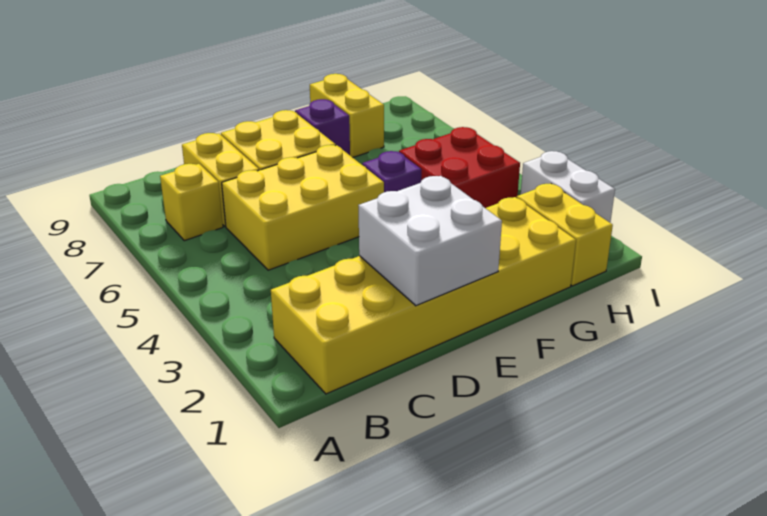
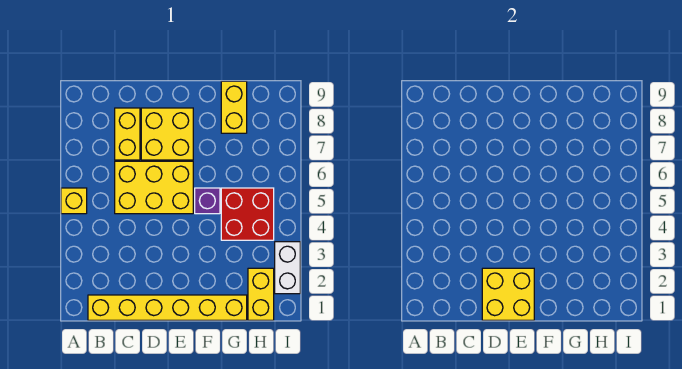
yellow brick B1:G2 level 1 -> yellow brick B1:G1 level 1
yellow brick B7 level 1 -> yellow brick A5 level 1
white brick D1:E2 level 2 -> yellow brick D1:E2 level 2
purple brick F8 level 1 -> none

